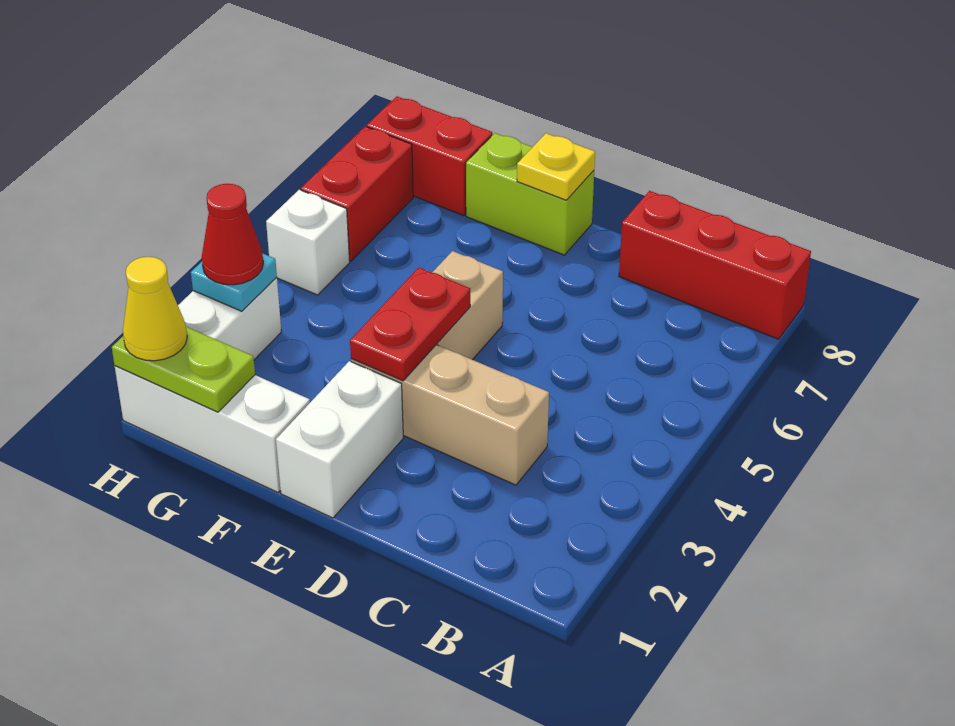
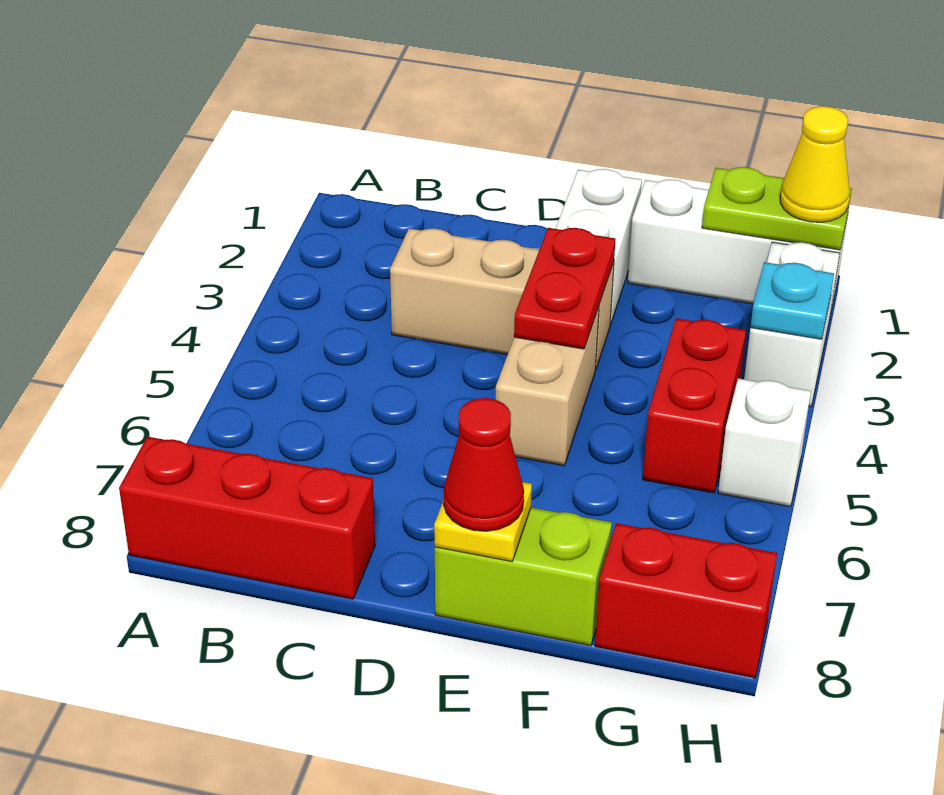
red cone H3 level 3 -> red cone E8 level 3
red brick H6:H7 level 1 -> red brick G4:G5 level 1

